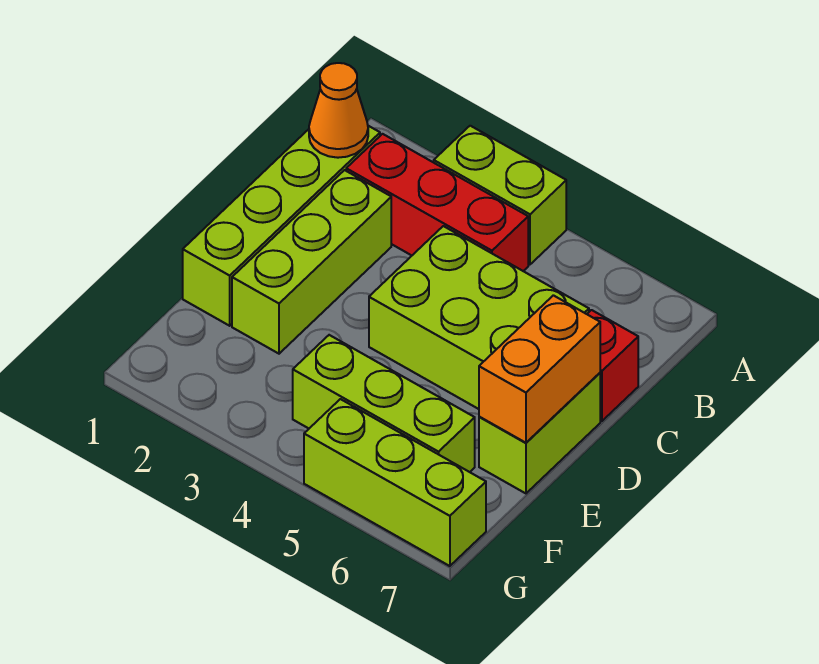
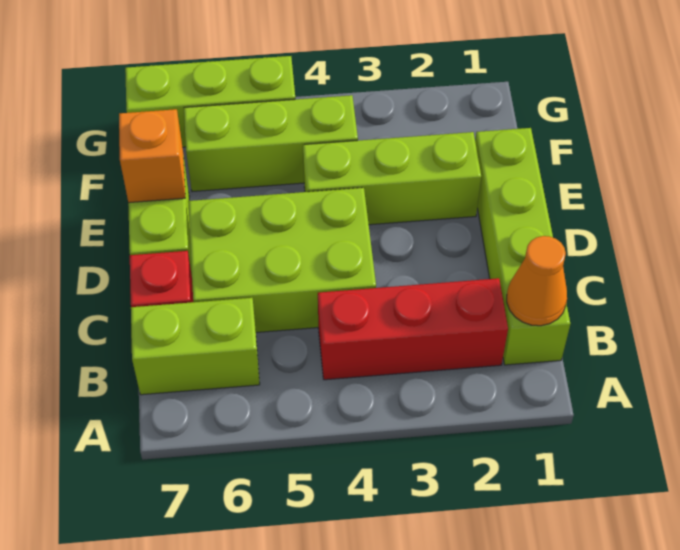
lime brick A3:A4 level 1 -> lime brick B6:B7 level 1
lime brick C2:E2 level 1 -> lime brick E2:E4 level 1
orange brick D7:E7 level 2 -> orange brick E7 level 2

